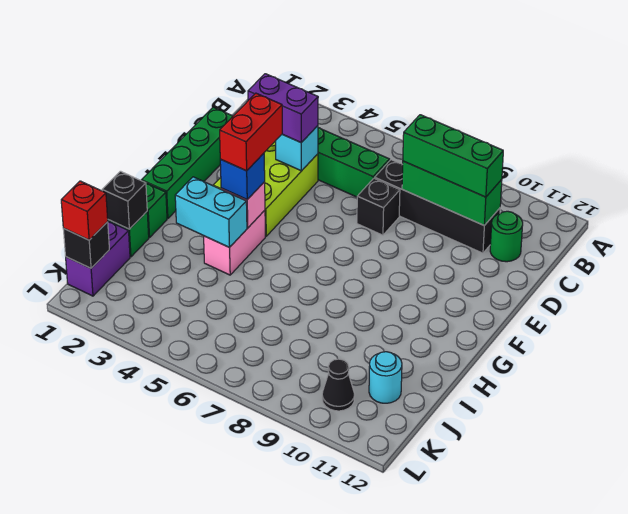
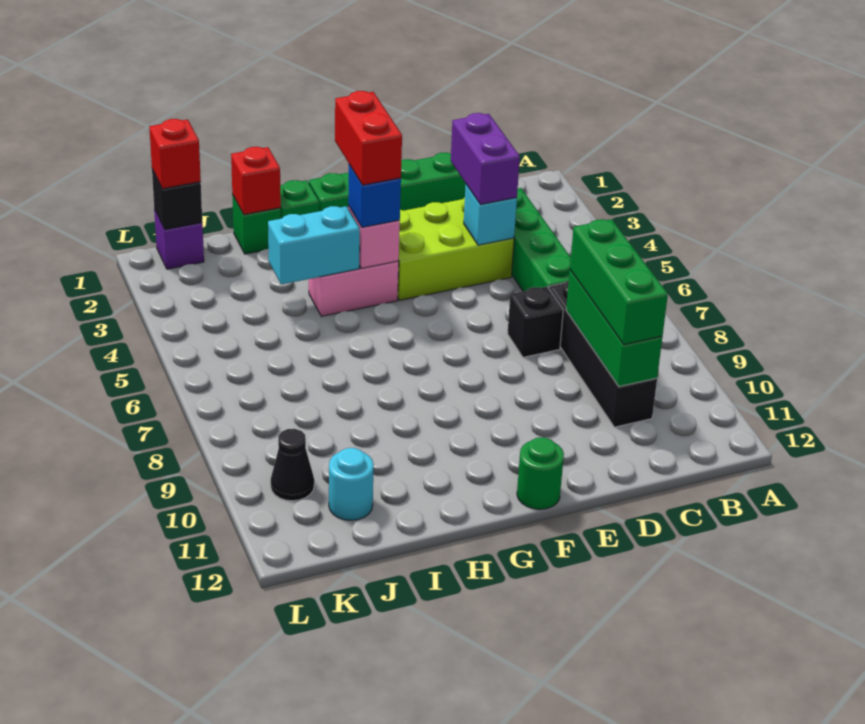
green round brick C11 level 1 -> green round brick F12 level 1
red brick F4:G4 level 4 -> red brick G3:G4 level 4
cyan brick H3:H4 level 2 -> cyan brick H4:I4 level 2
black brick I1 level 2 -> red brick I1 level 2
purple brick J1:K1 level 1 -> purple brick K1 level 1

